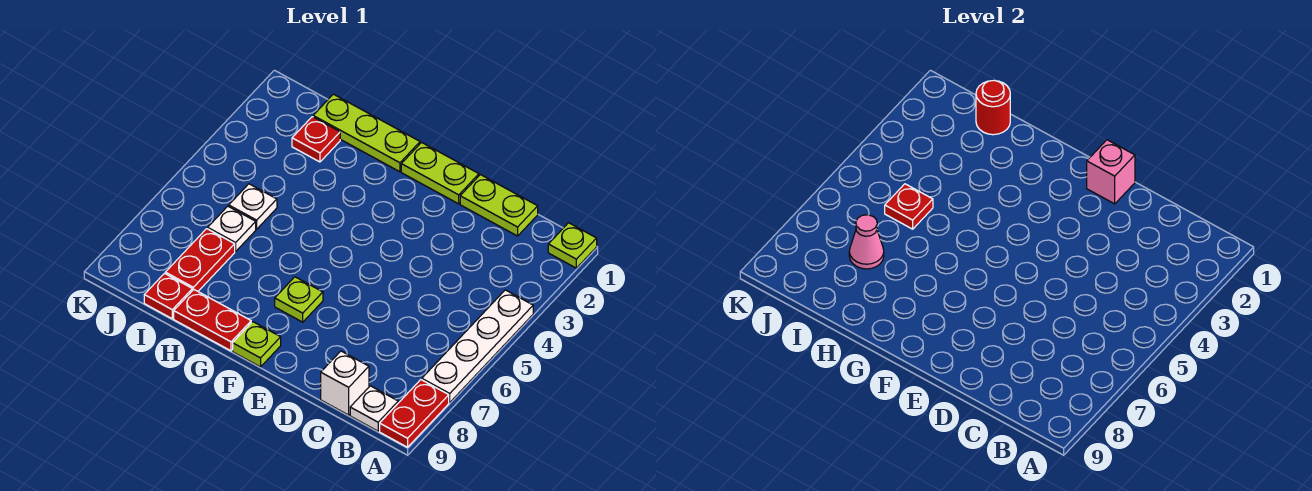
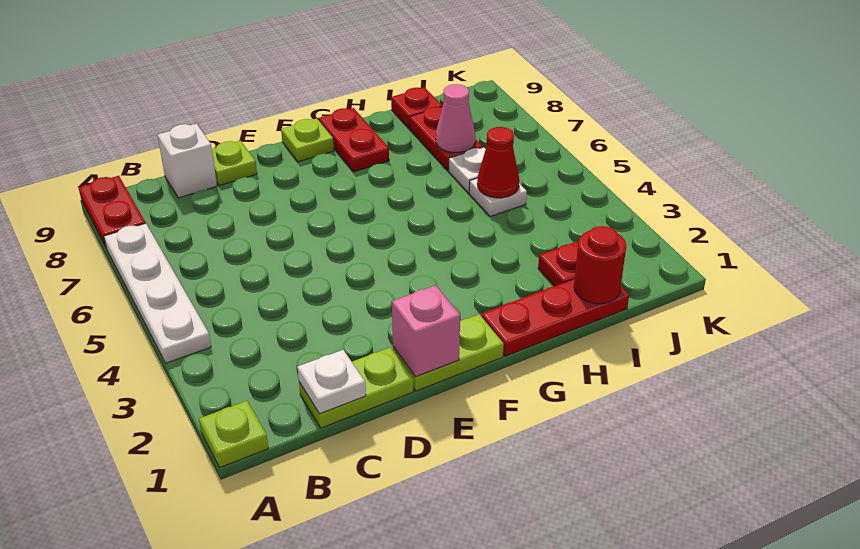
white plate B9 level 1 -> white plate C1 level 2
lime plate F7 level 1 -> lime plate D9 level 1
lime plate G1:I1 level 1 -> red plate G1:I1 level 1
red plate G9:H9 level 1 -> red plate G8:G9 level 1
red plate I5 level 2 -> red cone I5 level 2

